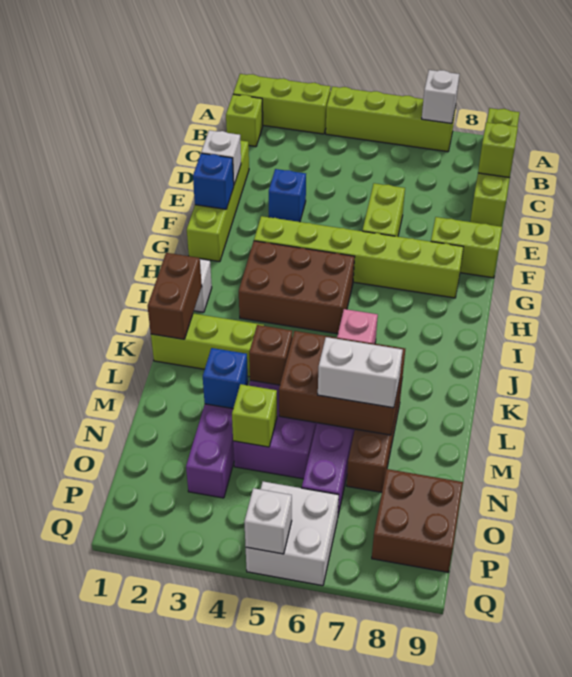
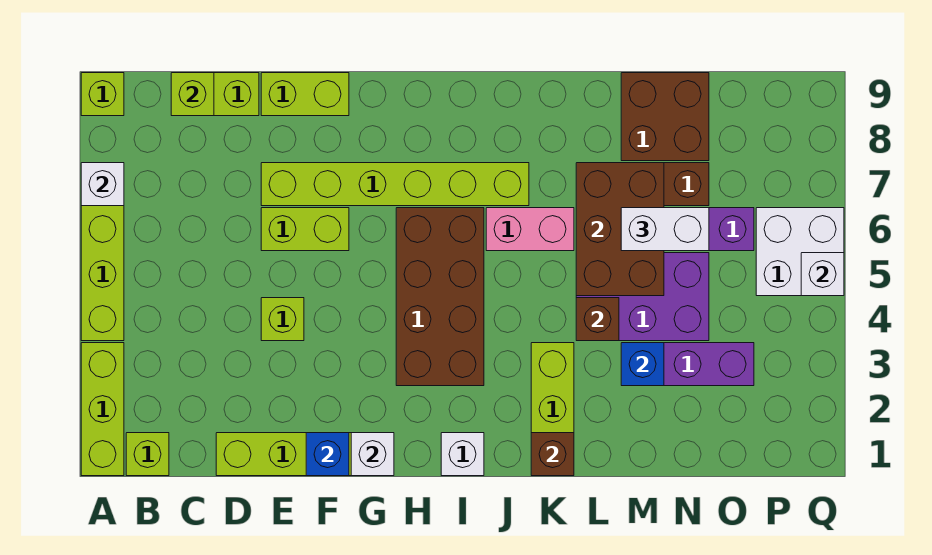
white brick E1 level 2 -> white brick G1 level 2
blue brick E3 level 1 -> none
lime brick F8:F9 level 1 -> lime brick E9:F9 level 1
lime brick G3:G8 level 1 -> lime brick E7:J7 level 1
brown brick H3:I5 level 1 -> brown brick H3:I6 level 1
brown brick J1:K1 level 2 -> brown brick K1 level 2
white brick M6:M7 level 3 -> white brick M6:N6 level 3
lime brick N4 level 2 -> lime brick E4 level 1
brown brick O8:P9 level 1 -> brown brick M8:N9 level 1

